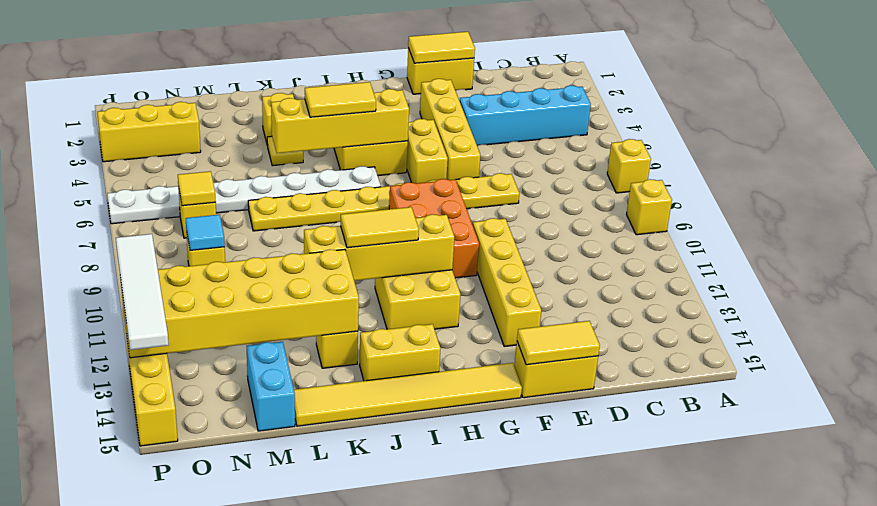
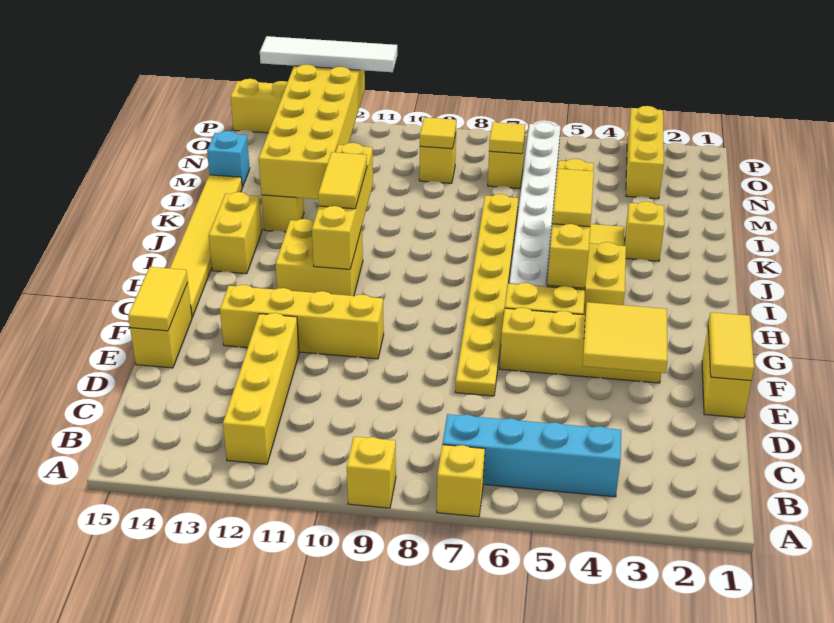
cyan brick B4:E4 level 1 -> cyan brick B4:B7 level 1
none -> yellow brick B12:E12 level 1
none -> yellow tile E3:F4 level 2
orange brick G8:H10 level 1 -> none
cyan brick M14:M15 level 1 -> cyan brick M15 level 1
cyan tile N9 level 2 -> yellow tile N9 level 2

